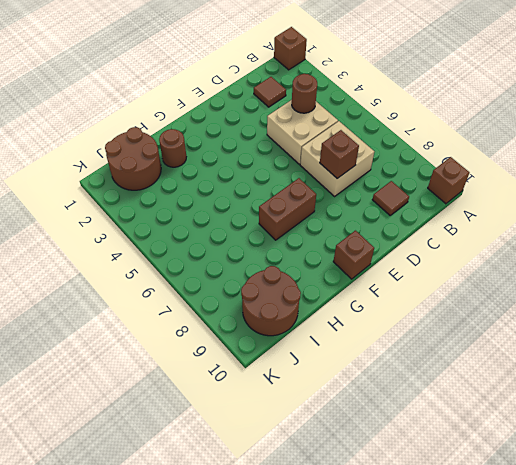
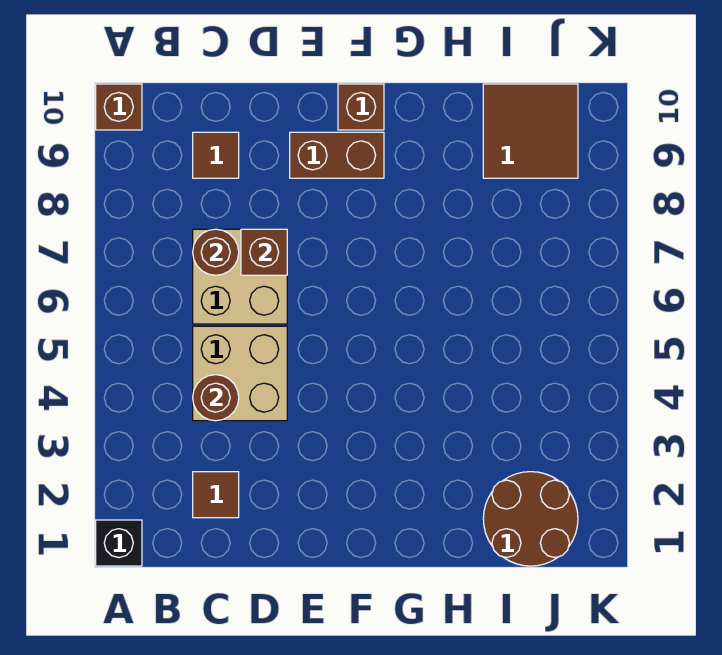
brown brick A1 level 1 -> black brick A1 level 1
brown brick F7:G7 level 1 -> brown brick E9:F9 level 1
brown round brick H2 level 1 -> brown round brick C7 level 2
brown round brick I9:J10 level 1 -> brown tile I9:J10 level 1

